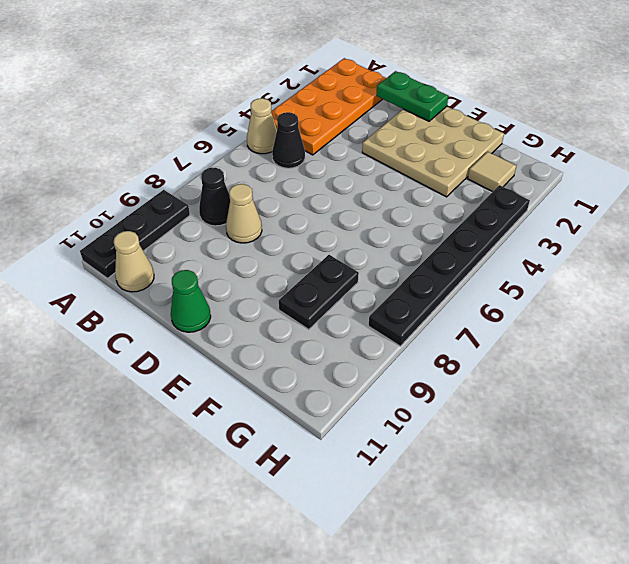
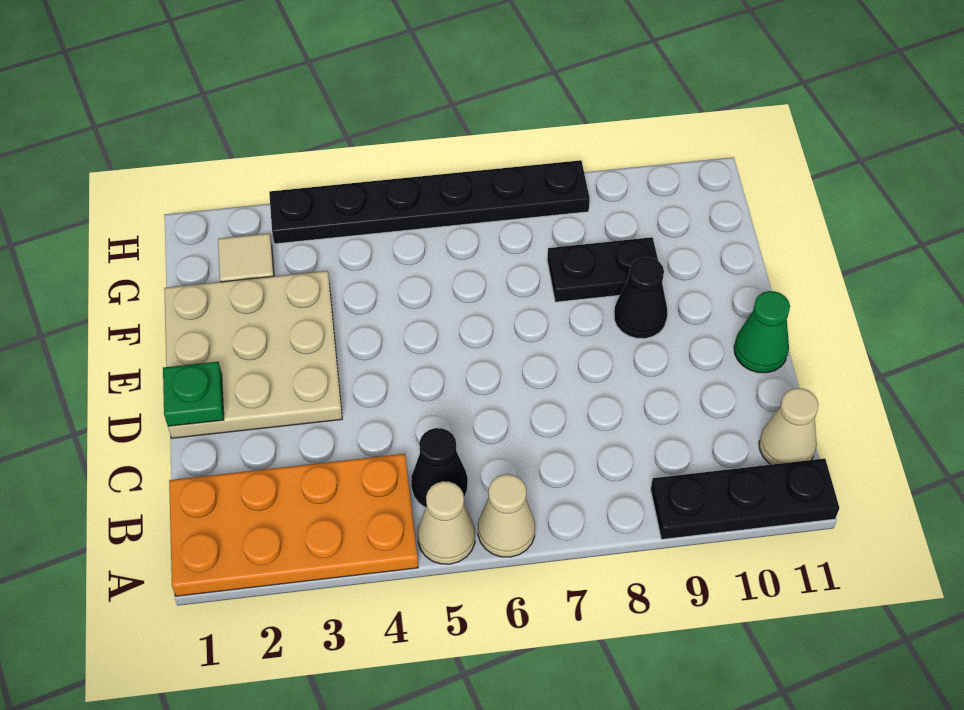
black cone B8 level 1 -> black cone E9 level 1
green plate C1:D1 level 2 -> green plate D1 level 2
tan cone C8 level 1 -> tan cone A6 level 1

